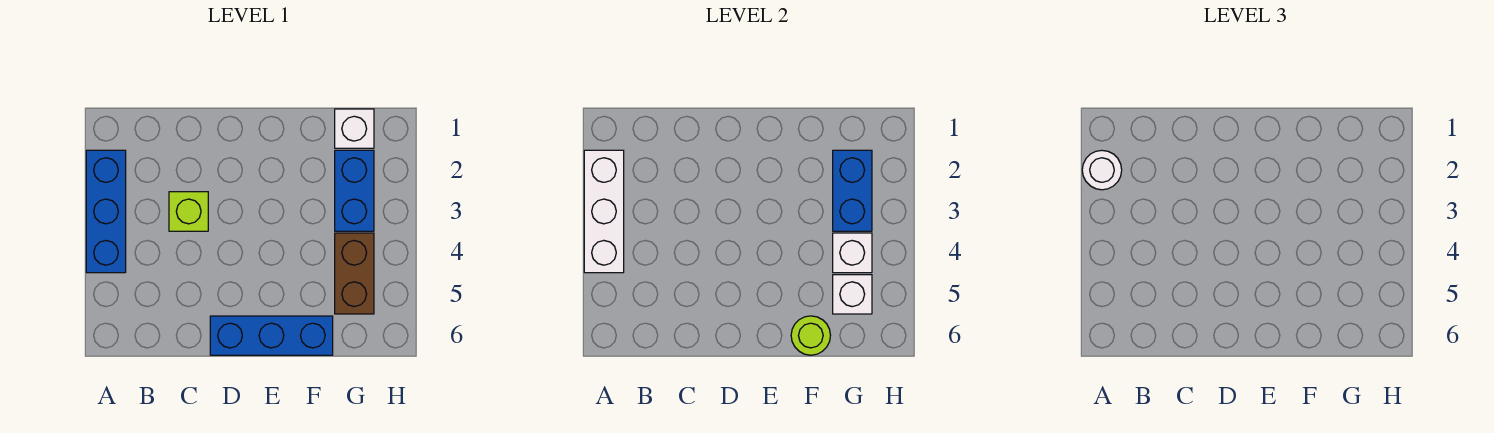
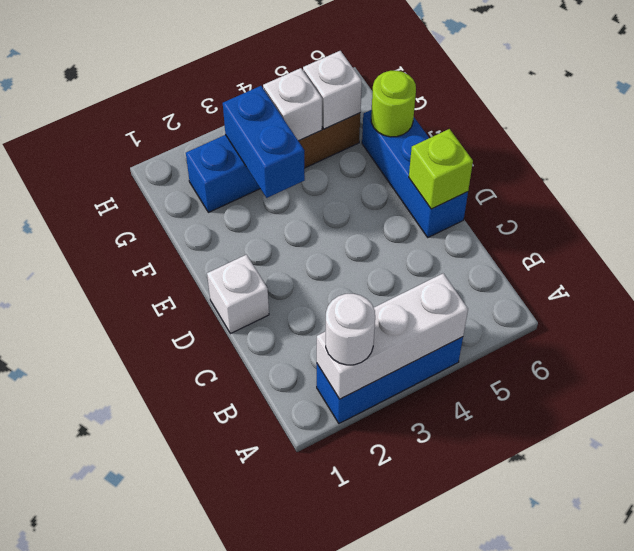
lime brick C3 level 1 -> lime brick D6 level 2
white brick G1 level 1 -> white brick D1 level 1
blue brick G2:G3 level 2 -> blue brick F3:G3 level 2

